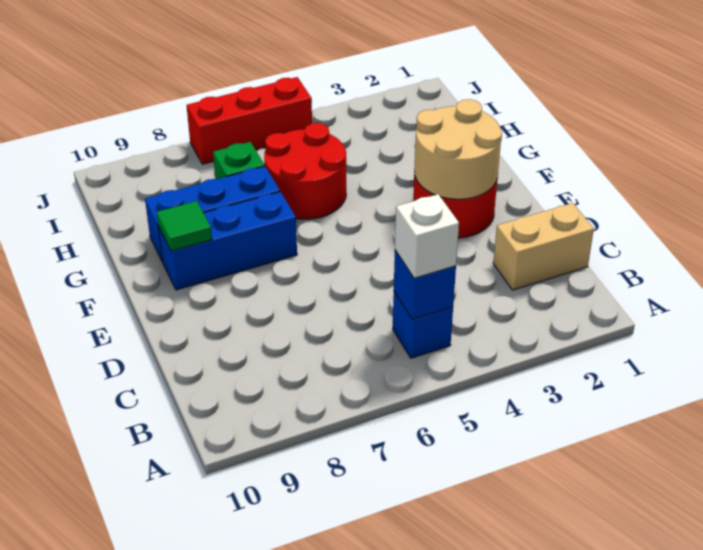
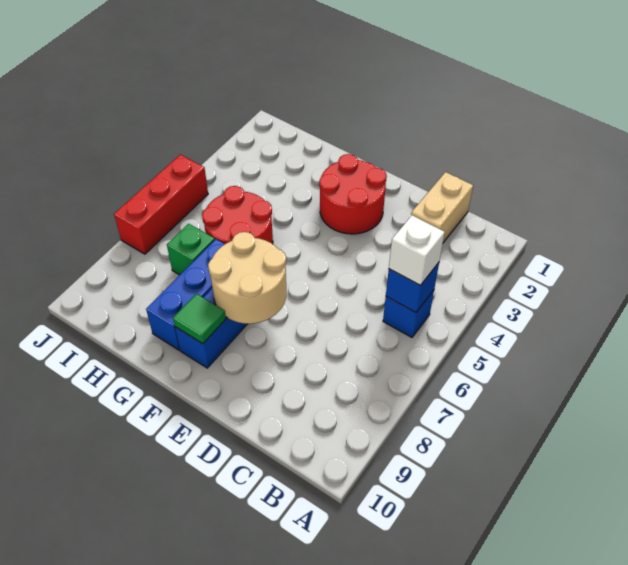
tan round brick E2:F3 level 2 -> tan round brick E7:F8 level 2

